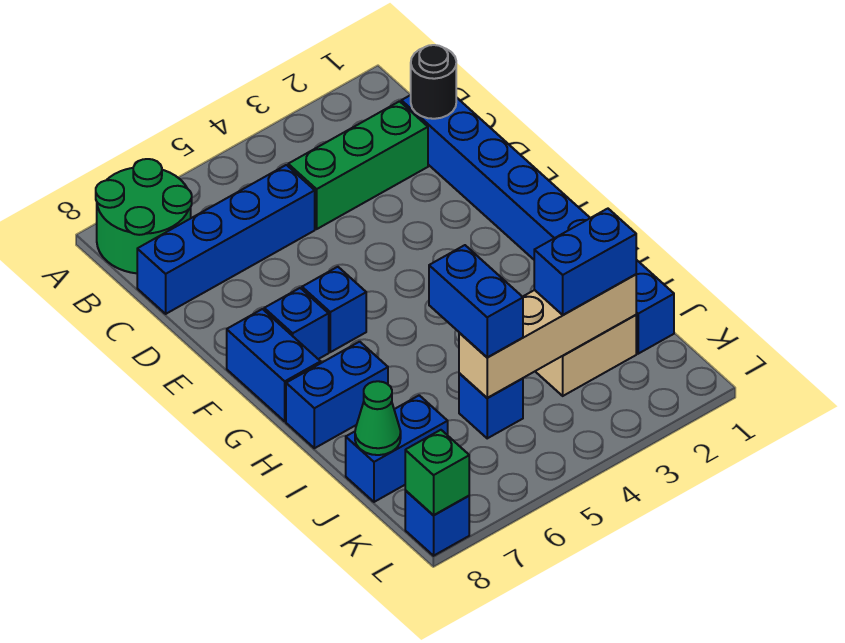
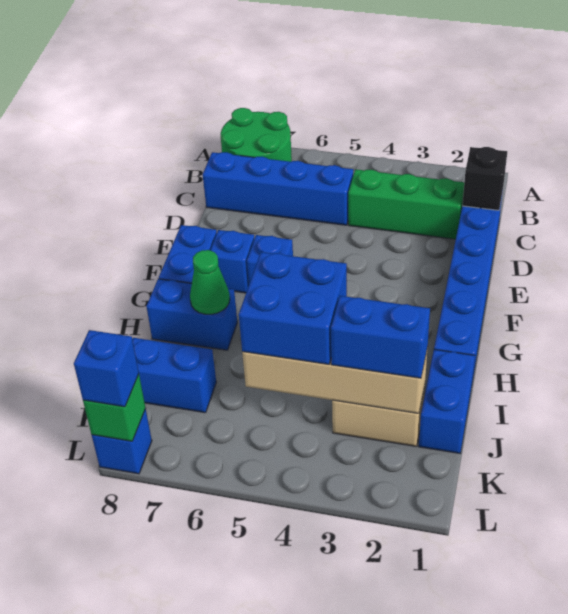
black round brick C1 level 2 -> black brick C1 level 2
blue brick I5:J5 level 3 -> blue brick I4:J5 level 3
blue brick J5 level 1 -> blue brick L8 level 3
green cone J8 level 2 -> green cone H7 level 2

